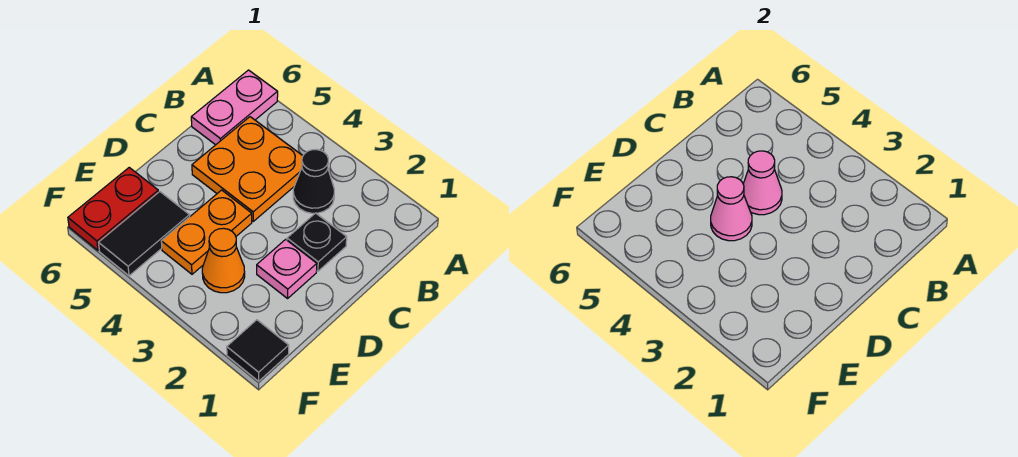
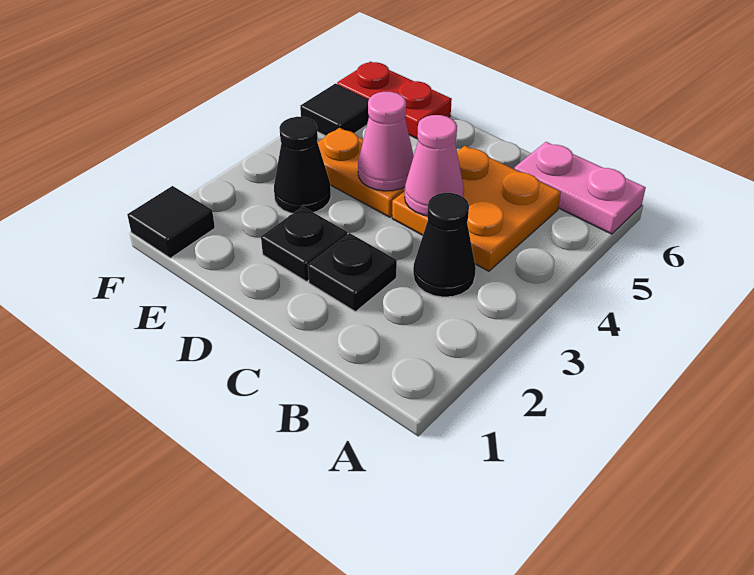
pink plate D2 level 1 -> black plate D2 level 1
orange cone E3 level 1 -> black cone E3 level 1
black tile E5:F5 level 1 -> black tile F5 level 1

